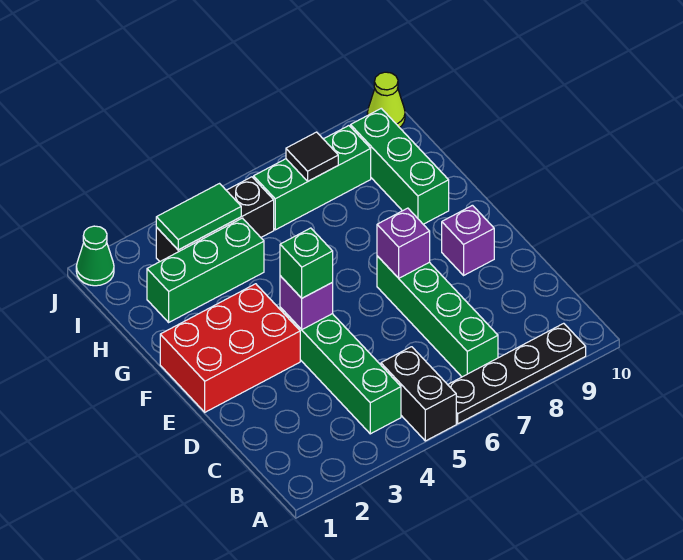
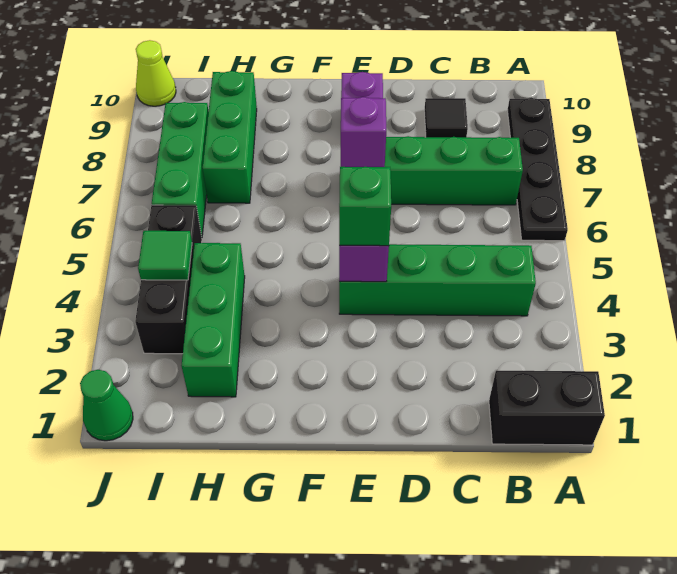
black brick A5:B5 level 1 -> black brick A1:B1 level 1
red brick E1:F3 level 1 -> none
green brick G9:I9 level 1 -> green brick H7:H9 level 1
green tile I3:I4 level 2 -> green tile I4 level 2
black tile I7 level 2 -> black tile C9 level 1

